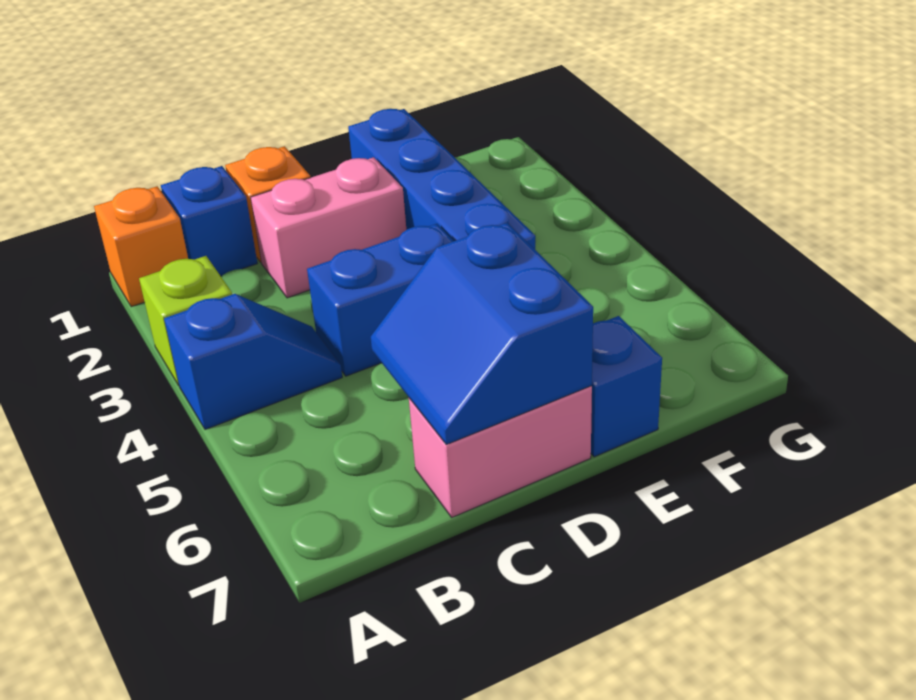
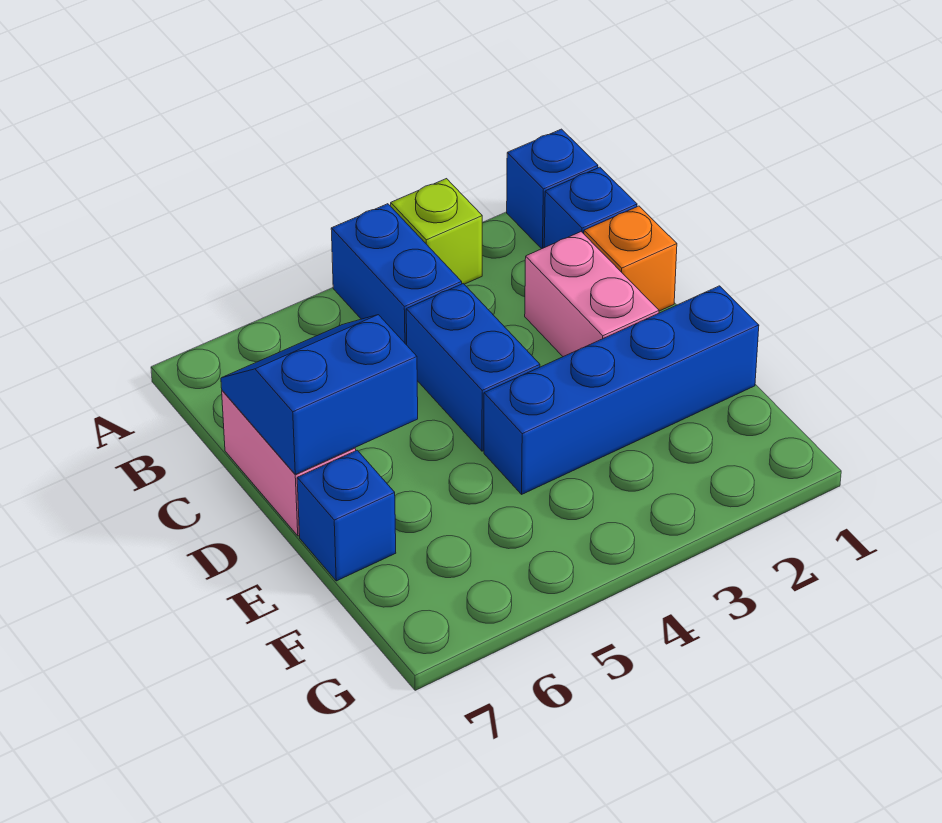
orange brick A1 level 1 -> blue brick A1 level 1
blue slope A4:B4 level 1 top A -> blue brick A4:B4 level 1

